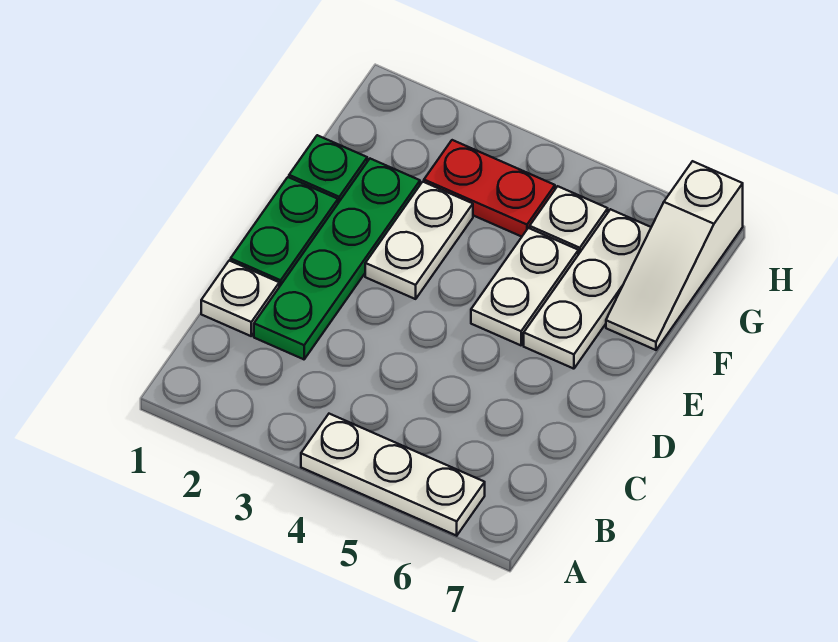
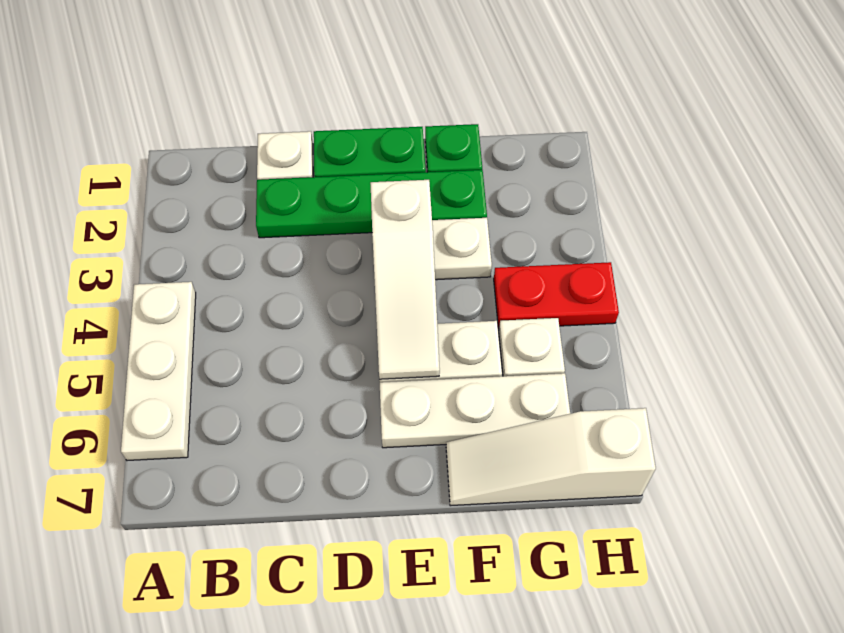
none -> white slope E3:E5 level 2 top 3
red plate G3:G4 level 1 -> red plate G4:H4 level 1

